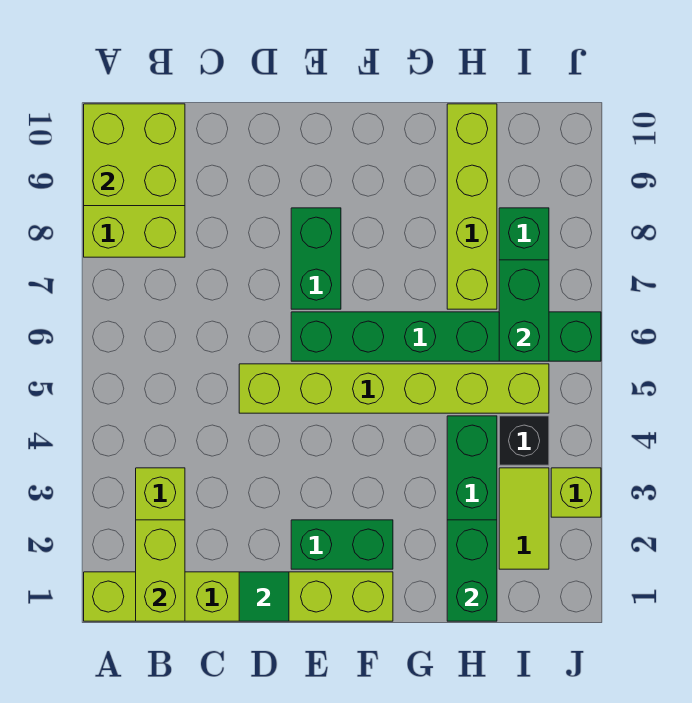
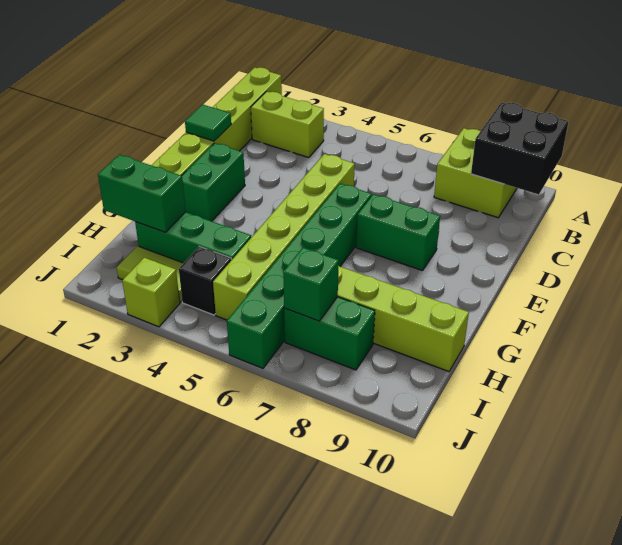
lime brick A9:B10 level 2 -> black brick A9:B10 level 2
lime brick B1:B2 level 2 -> none
green brick I6:I7 level 2 -> green brick I7 level 2

